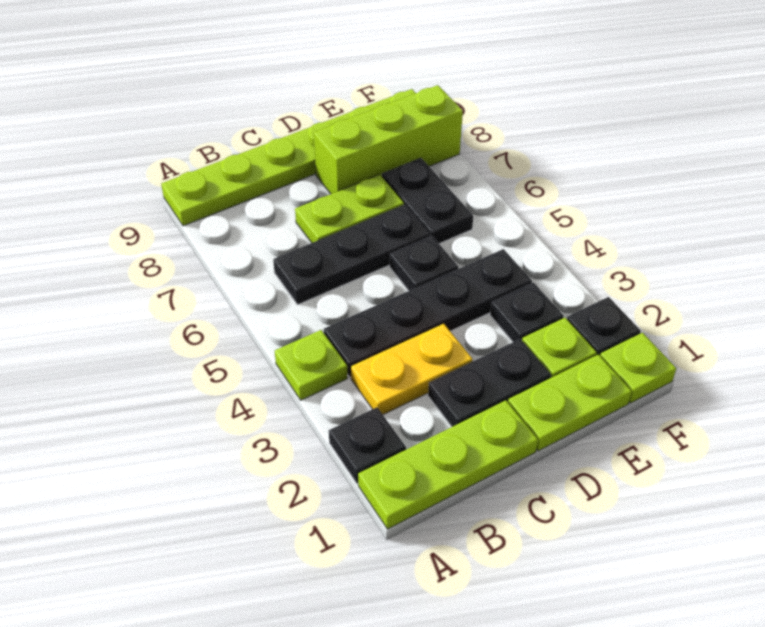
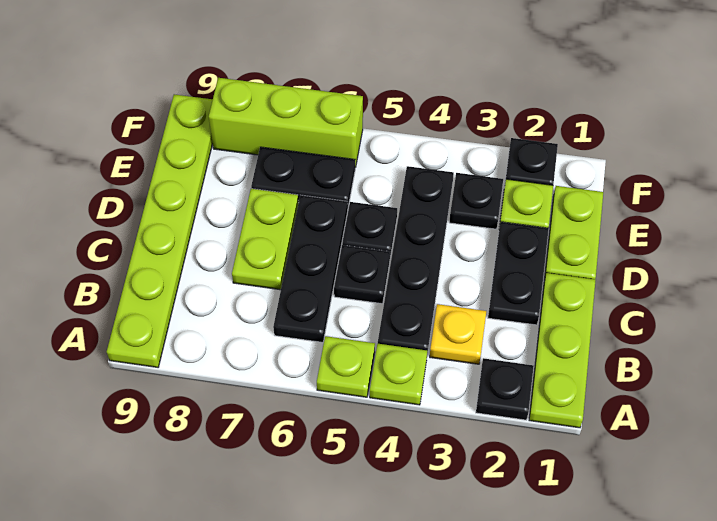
yellow plate B3:C3 level 1 -> yellow plate B3 level 1
none -> black plate C5 level 1
lime brick D8:F8 level 1 -> lime brick F6:F8 level 1
lime plate F1 level 1 -> lime plate A5 level 1

